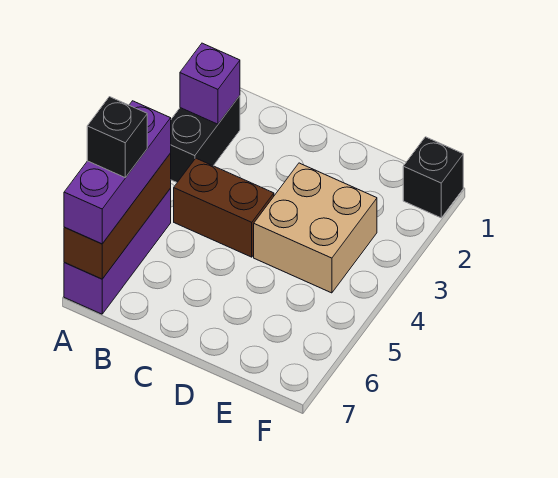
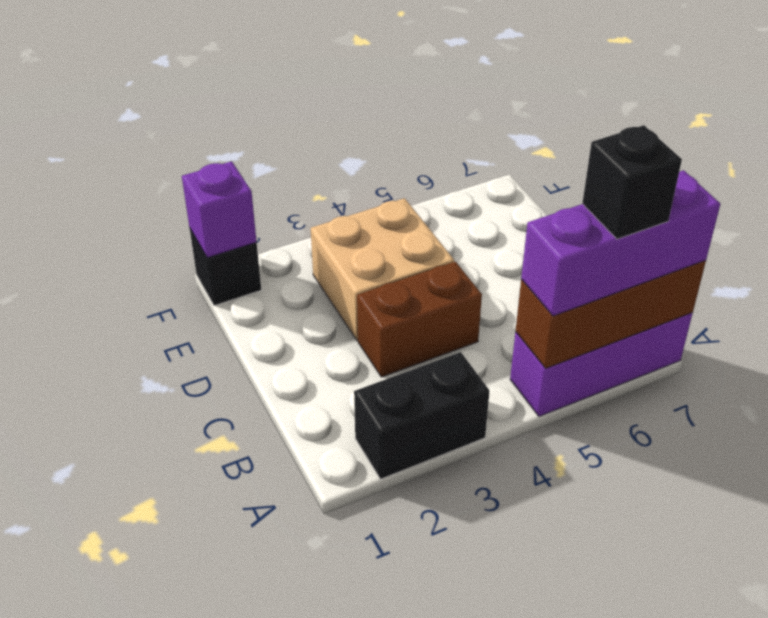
purple brick A2 level 2 -> purple brick F1 level 2
brown brick B4:C4 level 1 -> brown brick C3:C4 level 1

